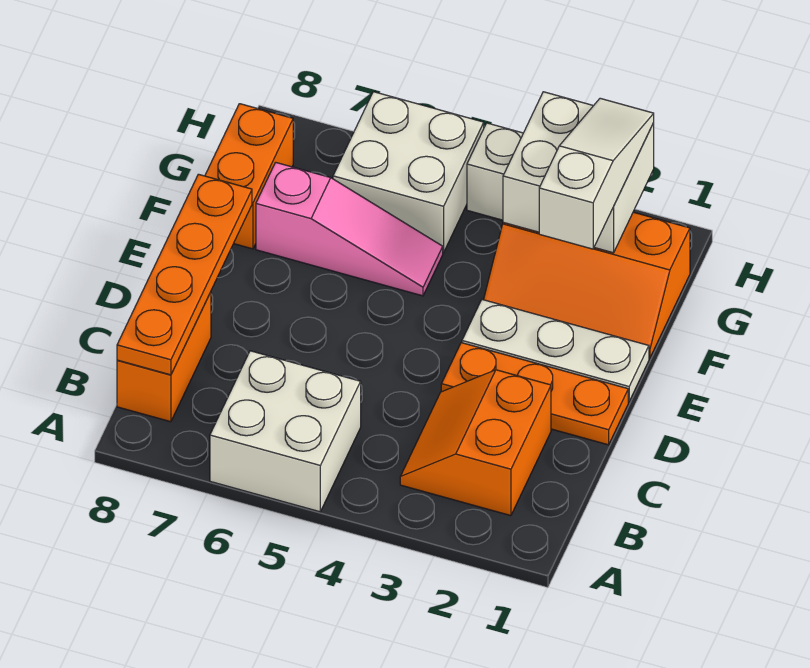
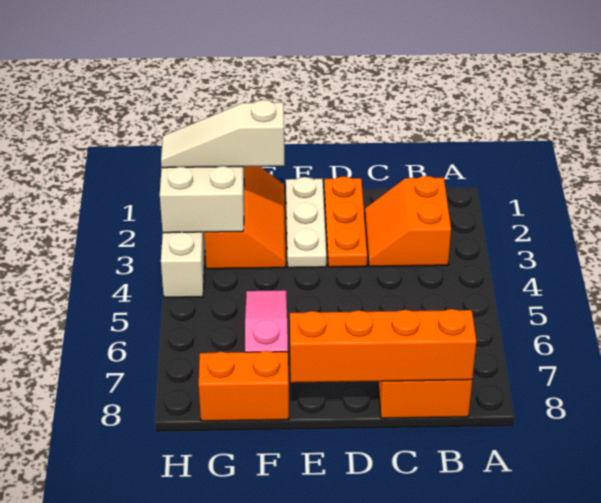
white brick A5:B6 level 1 -> none
orange slope B2:C3 level 1 top 2 -> orange slope B2:C3 level 1 top B
orange plate B8:E8 level 2 -> orange brick B8:E8 level 2
white brick G5:H6 level 1 -> none

